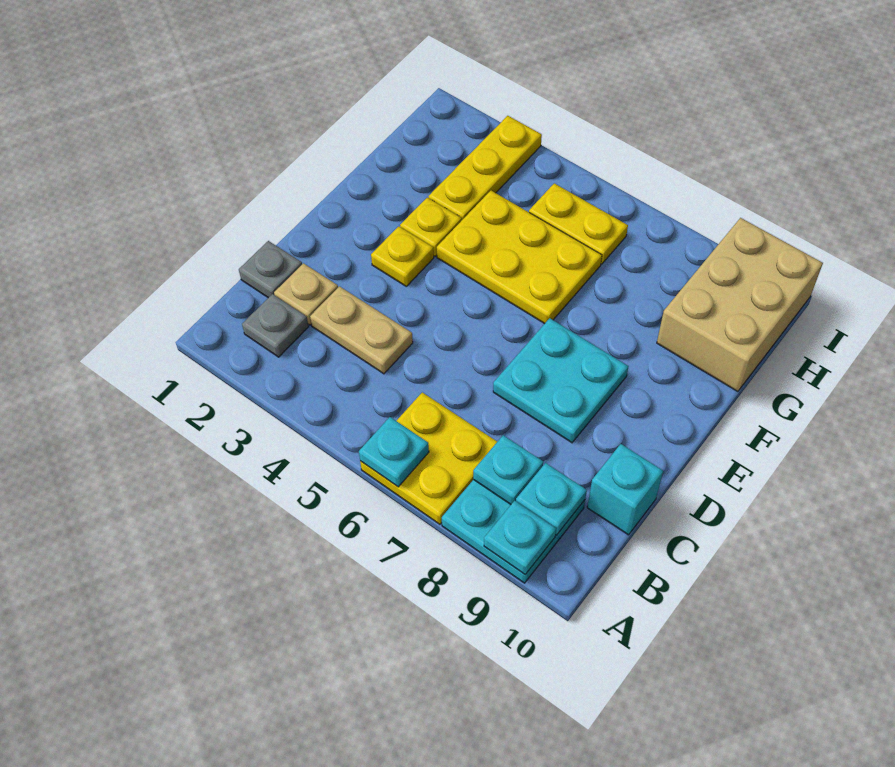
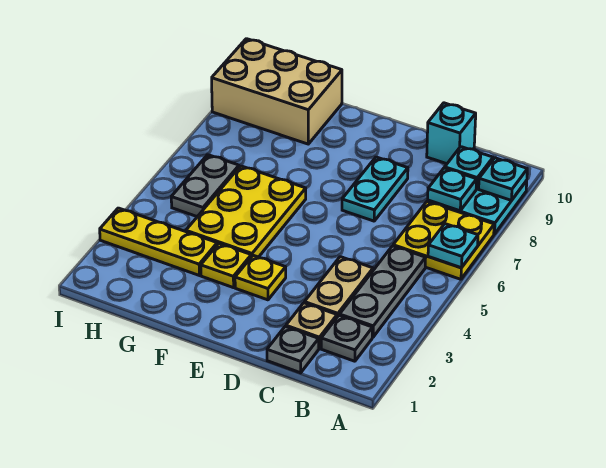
none -> grey plate B3:B5 level 1
cyan plate D7:E8 level 1 -> cyan plate D7:D8 level 1
yellow plate H5:H6 level 1 -> grey plate H5:H6 level 1

